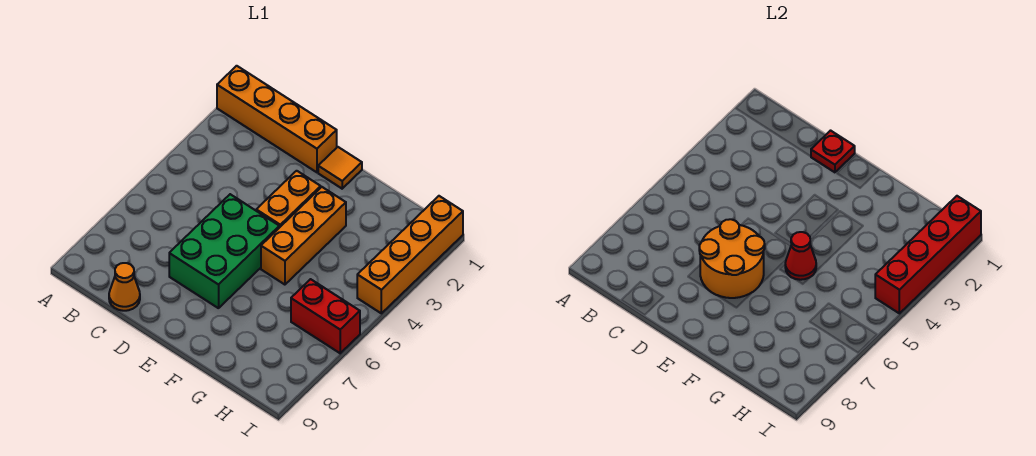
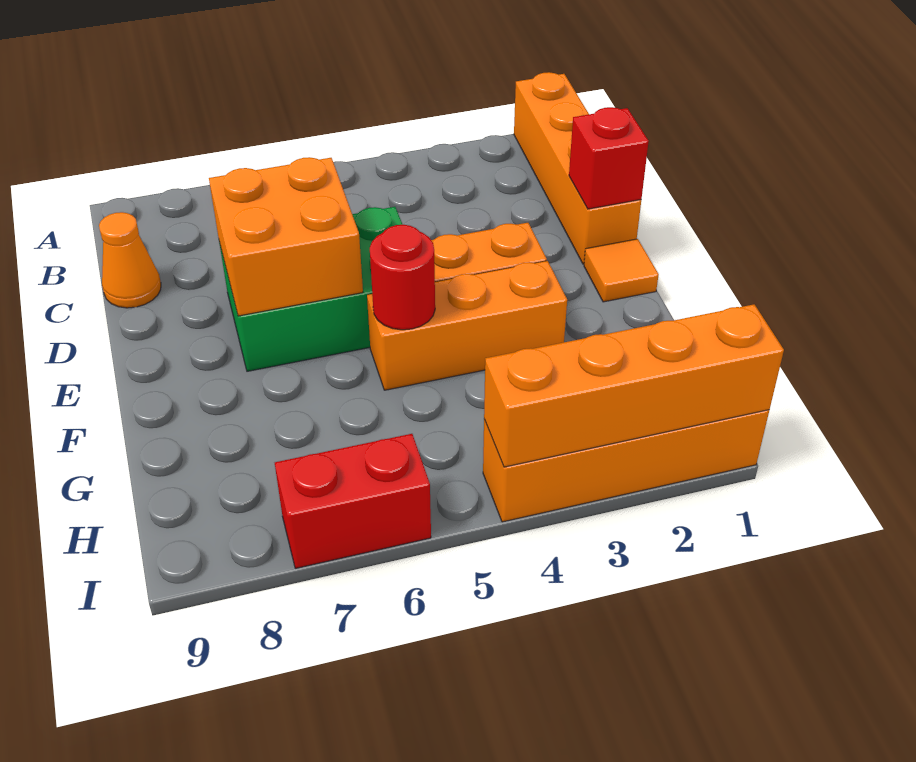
red plate D1 level 2 -> red brick D1 level 2
orange round brick D6:E7 level 2 -> orange brick D6:E7 level 2
red cone F5 level 2 -> red round brick F5 level 2
red brick H6:I6 level 1 -> red brick I6:I7 level 1
red brick I1:I4 level 2 -> orange brick I1:I4 level 2

